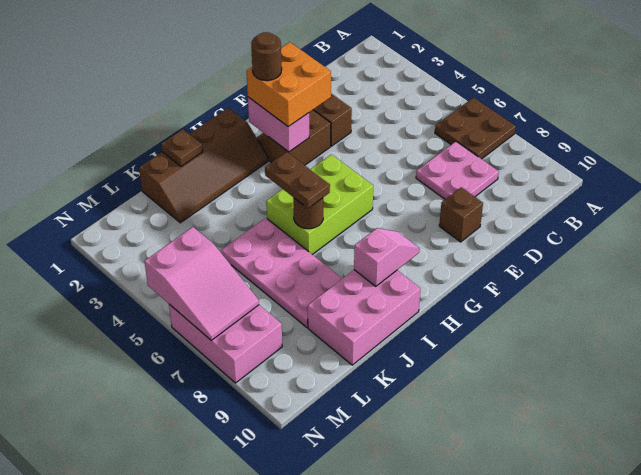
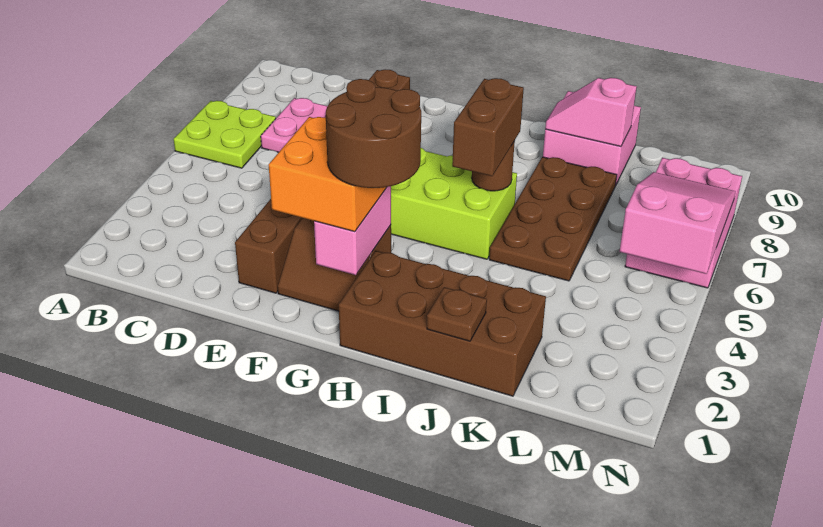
brown plate A6:B7 level 1 -> lime plate A6:B7 level 1
brown round brick G2 level 4 -> brown round brick G2:H3 level 4
brown slope H1:K2 level 1 top 1 -> brown brick H1:K2 level 1
pink slope H9:I9 level 2 top I -> pink slope J9:K9 level 2 top K
brown plate I5:I6 level 3 -> brown brick I5:I6 level 3
pink brick I9:K10 level 1 -> pink brick J9:K10 level 1
pink plate J5:K8 level 1 -> brown plate J5:K8 level 1

